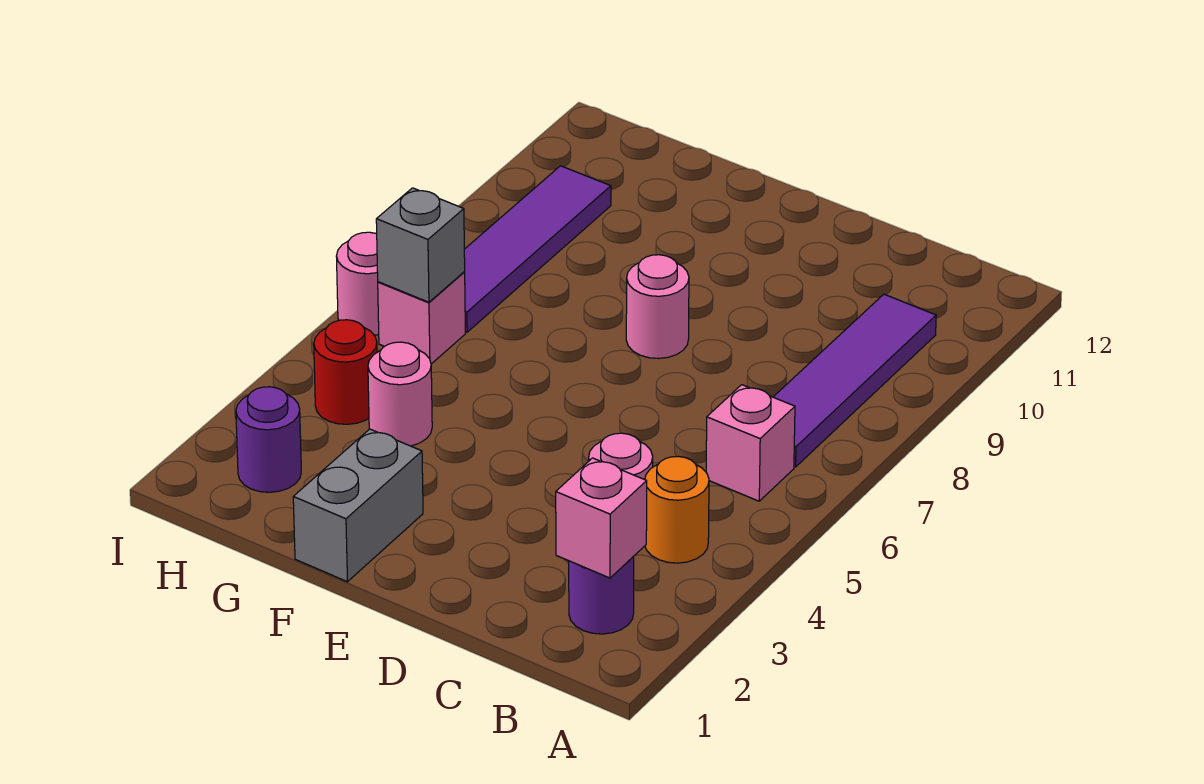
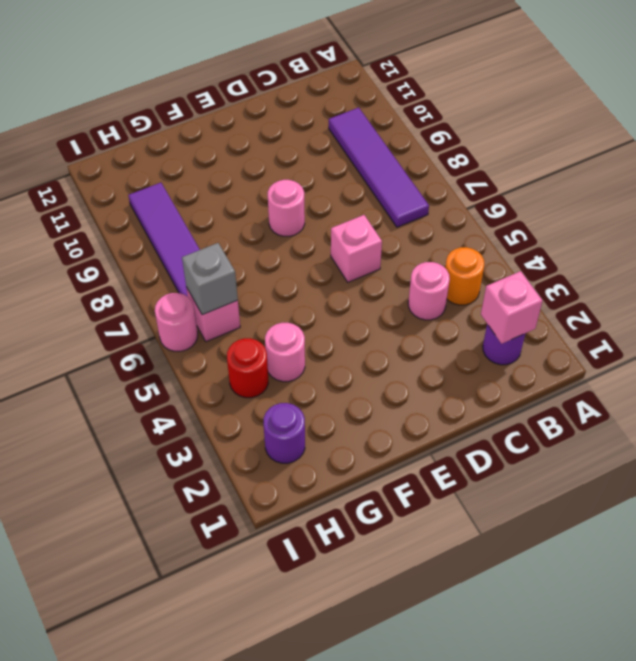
pink brick B6 level 1 -> pink brick D6 level 1
grey brick F1:F2 level 1 -> none

